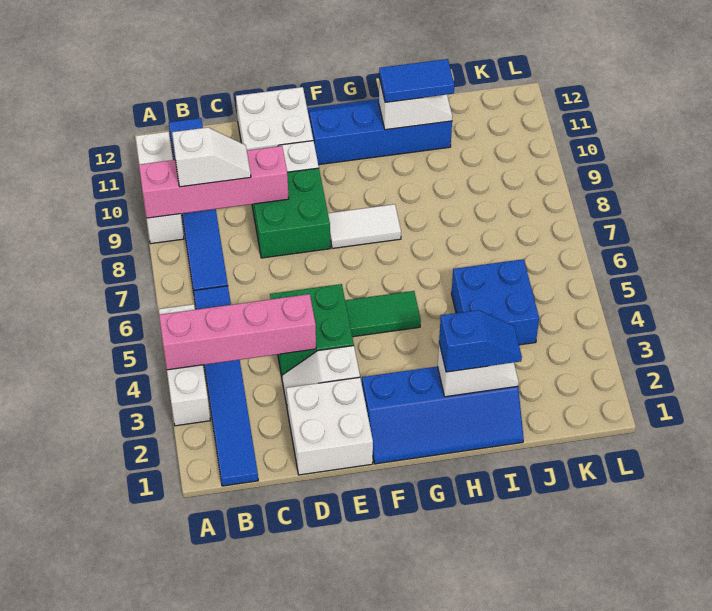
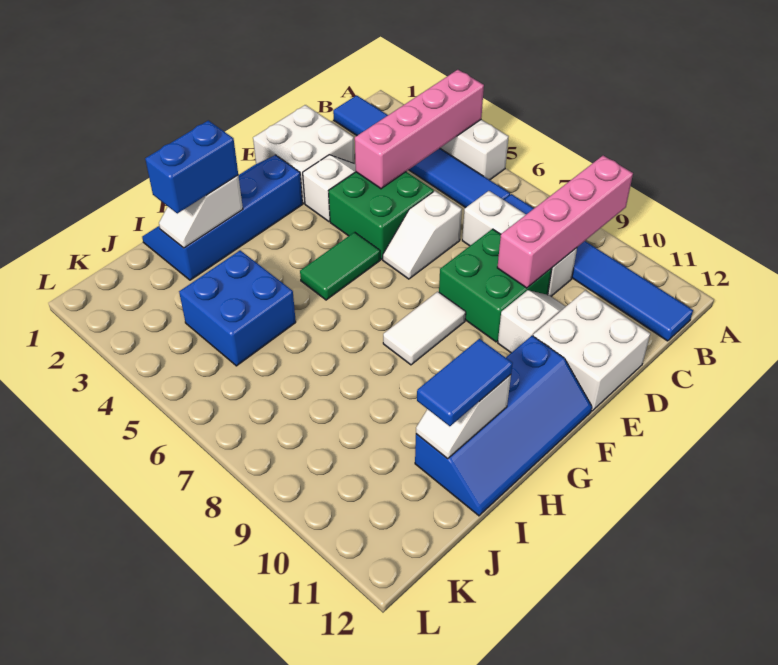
white brick A9:A11 level 1 -> white brick C7:C9 level 1
white slope B9:C9 level 3 top B -> white slope D6:E6 level 1 top D
blue slope H2:I2 level 3 top H -> blue brick H2:I2 level 3

